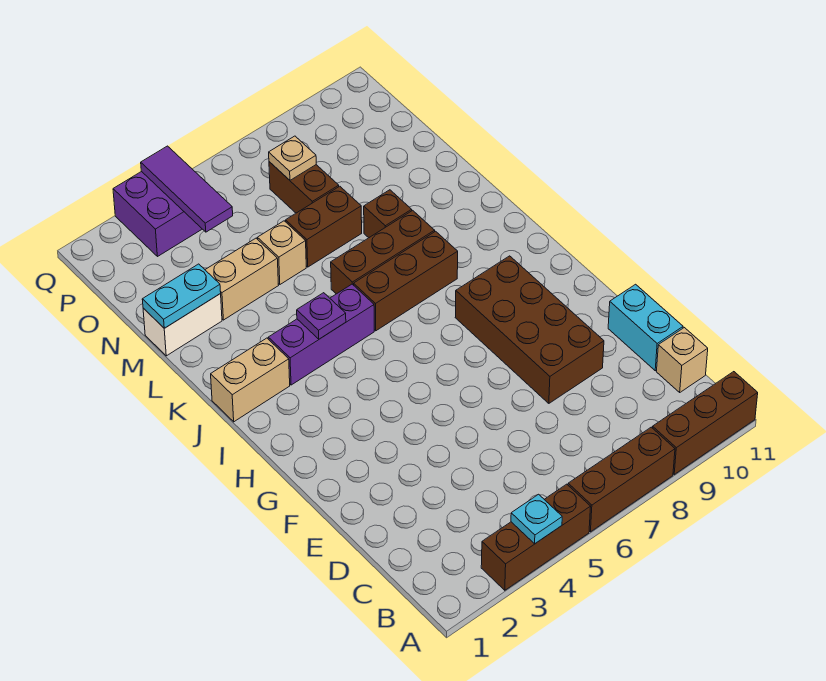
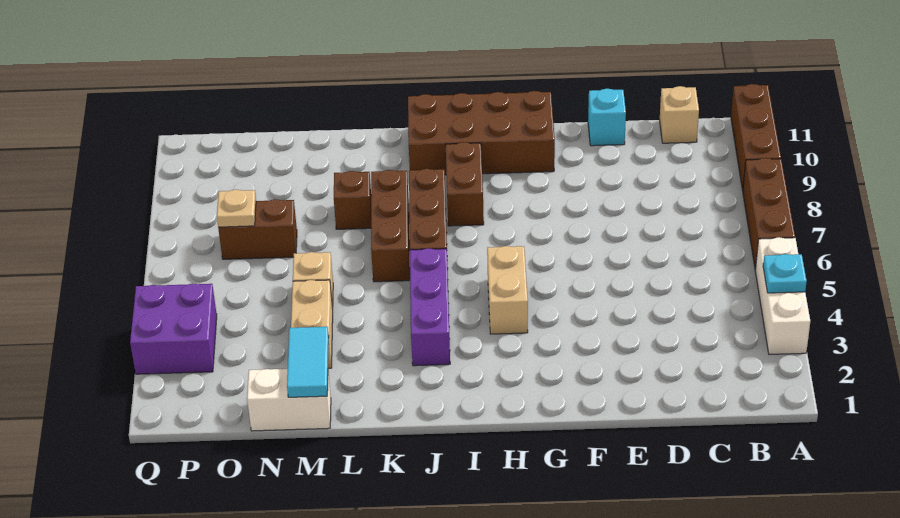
brown brick A3:A5 level 1 -> white brick A3:A5 level 1
cyan brick D11:E11 level 1 -> cyan brick E11 level 1
brown brick E8:H9 level 1 -> brown brick G10:J11 level 1
tan brick J1:J2 level 1 -> tan brick H4:H5 level 1
purple plate J4 level 2 -> none
white brick M1:M2 level 1 -> white brick M1:N1 level 1
cyan plate M1:M2 level 2 -> cyan tile M1:M2 level 2
brown brick M6:M7 level 1 -> brown brick I8:I9 level 1
purple tile O4:Q4 level 2 -> none

